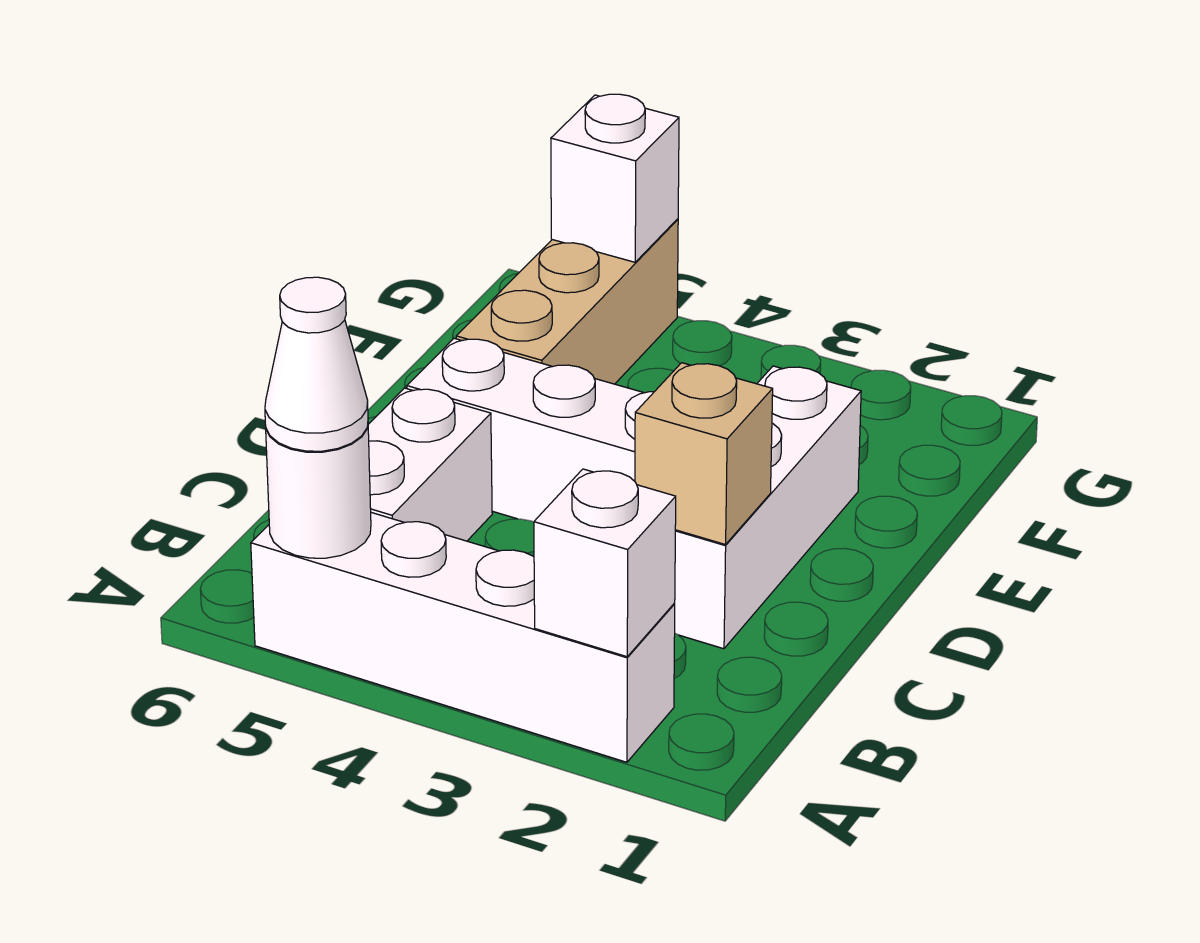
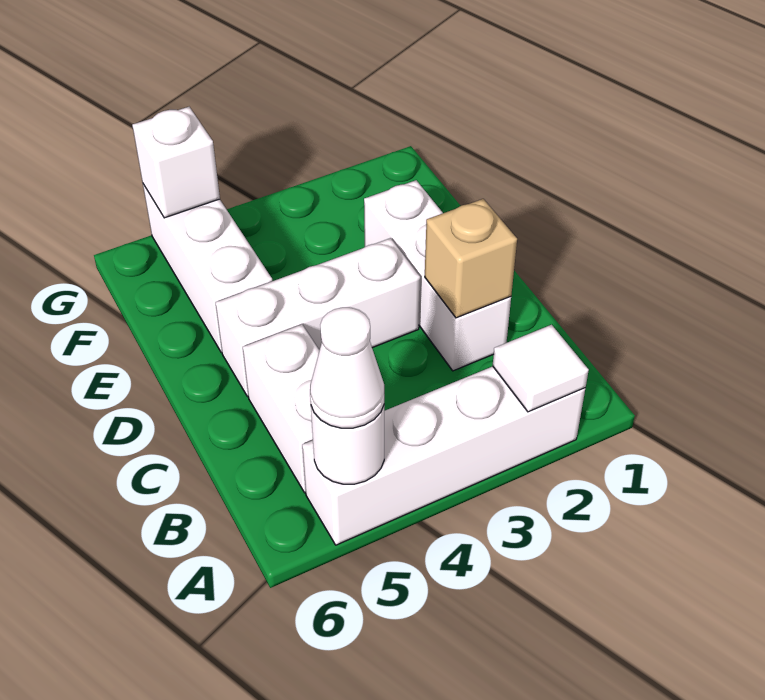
white brick A2 level 2 -> white tile A2 level 2
tan brick E5:G5 level 1 -> white brick E5:G5 level 1

